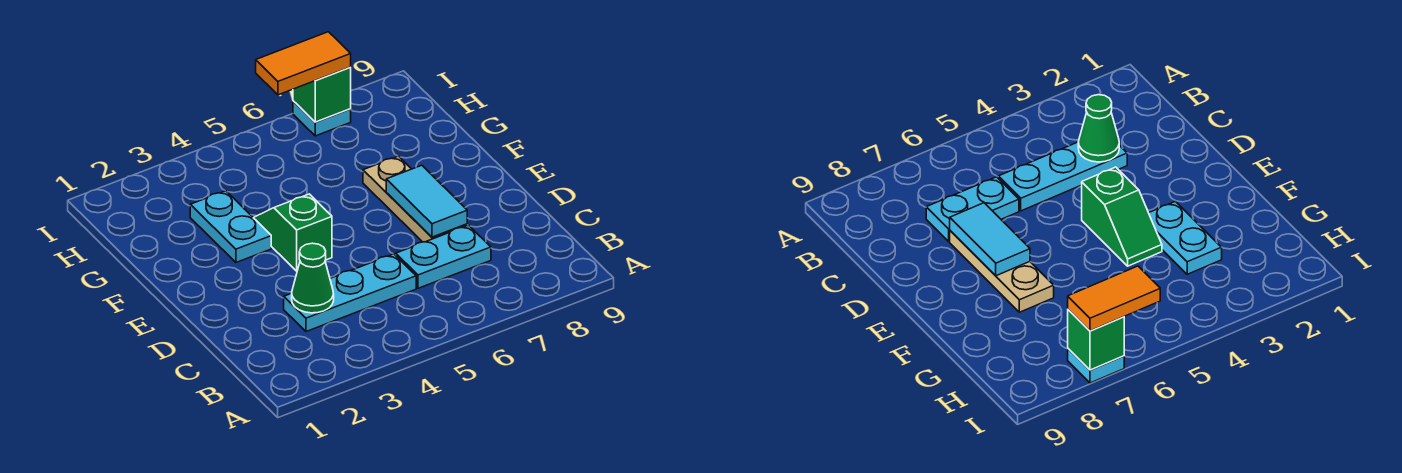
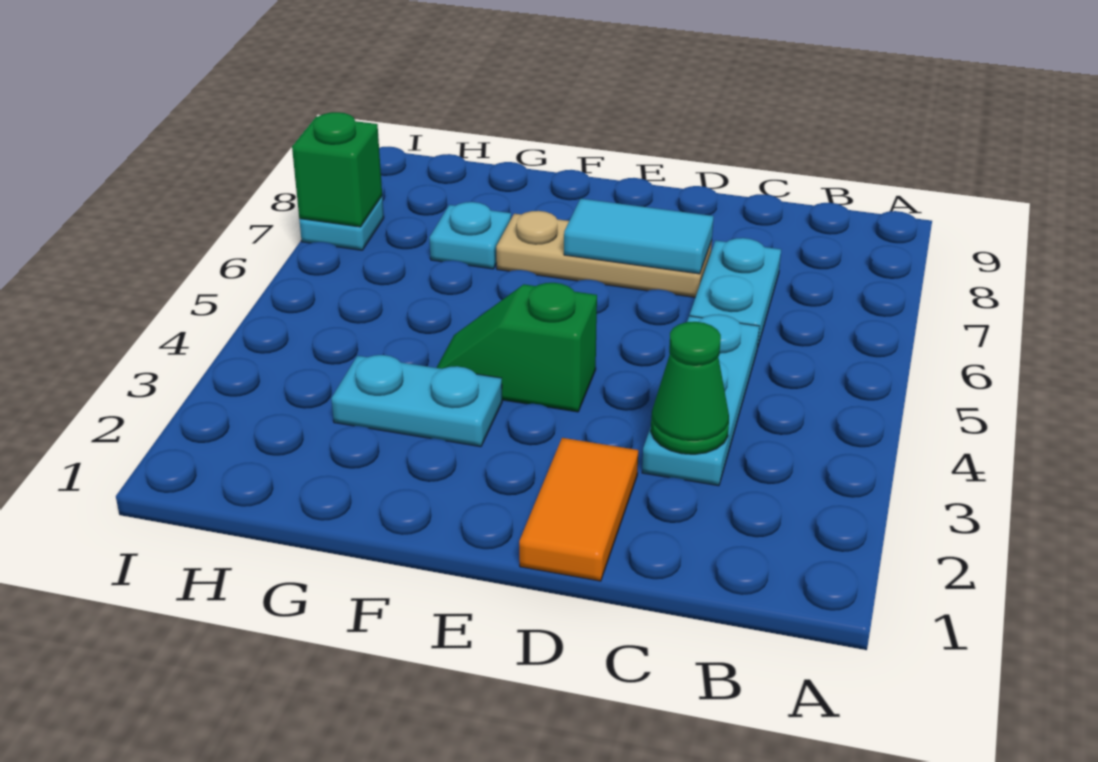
none -> cyan plate G7 level 1
orange tile I6:I7 level 3 -> orange tile D1:D2 level 1

